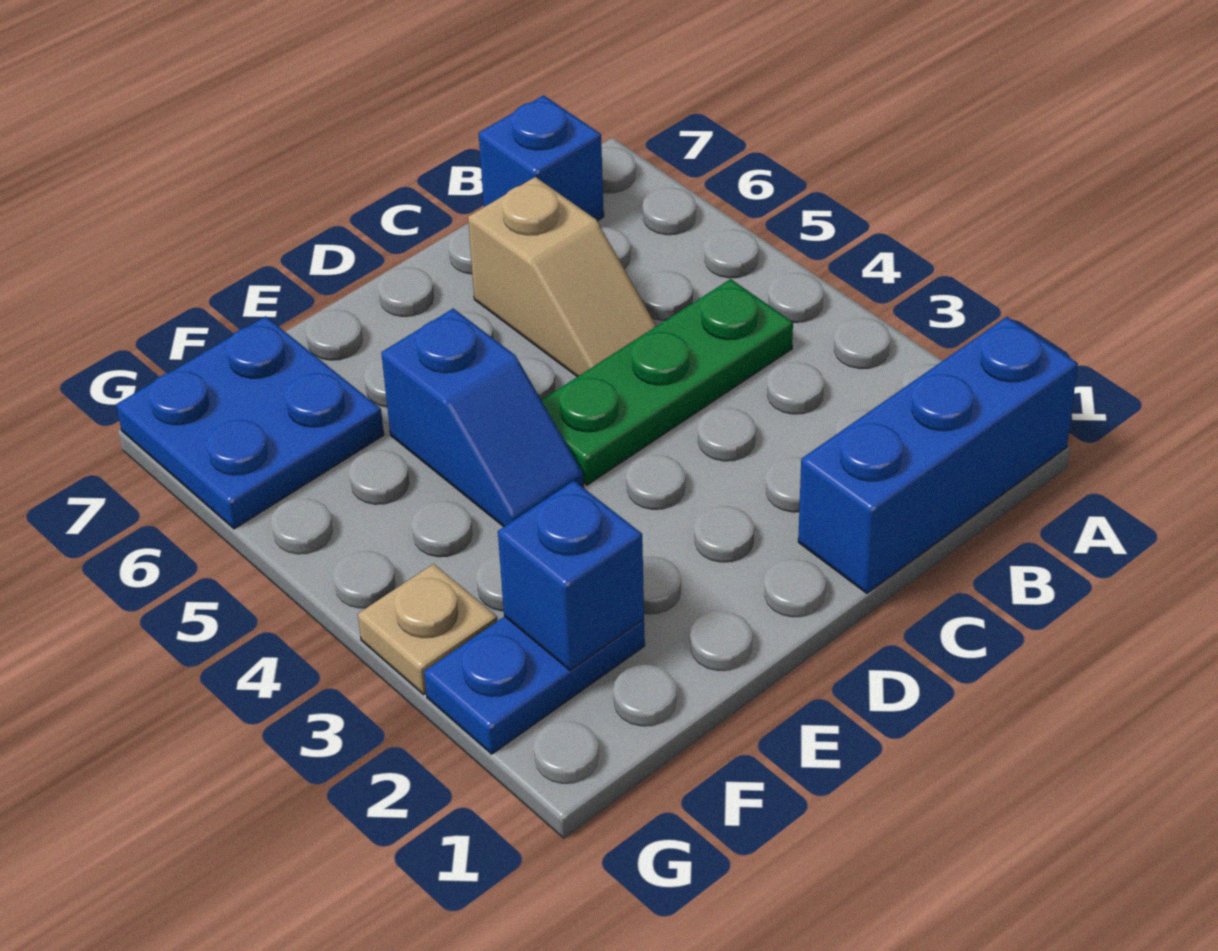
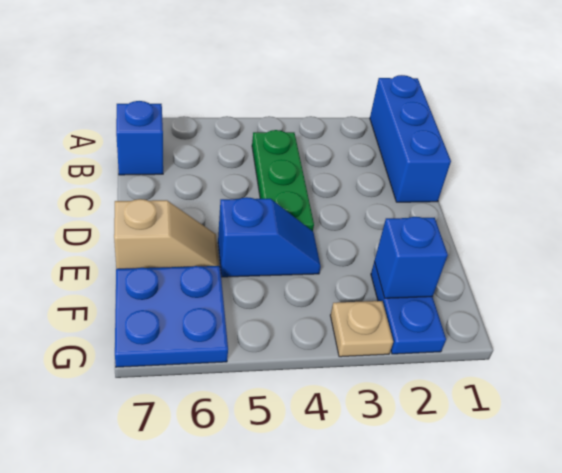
tan slope C5:C6 level 1 top 6 -> tan slope E6:E7 level 1 top 7

